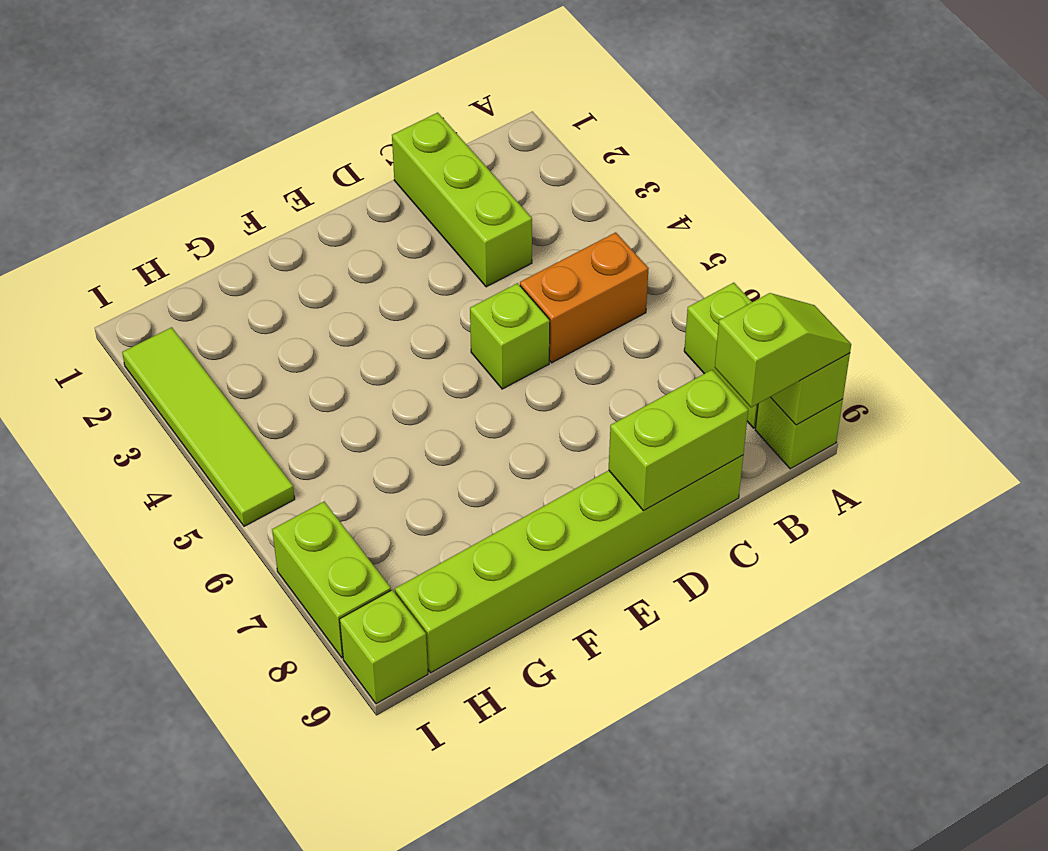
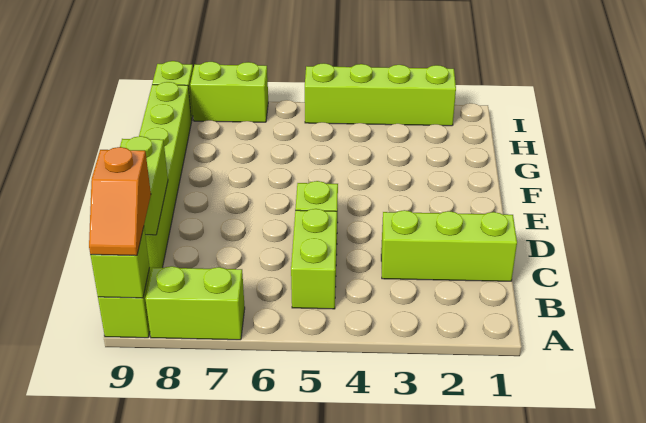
lime slope A9:B9 level 3 top B -> orange slope A9:B9 level 3 top B
orange brick B5:C5 level 1 -> lime brick B5:C5 level 1
lime tile I2:I5 level 1 -> lime brick I2:I5 level 1

